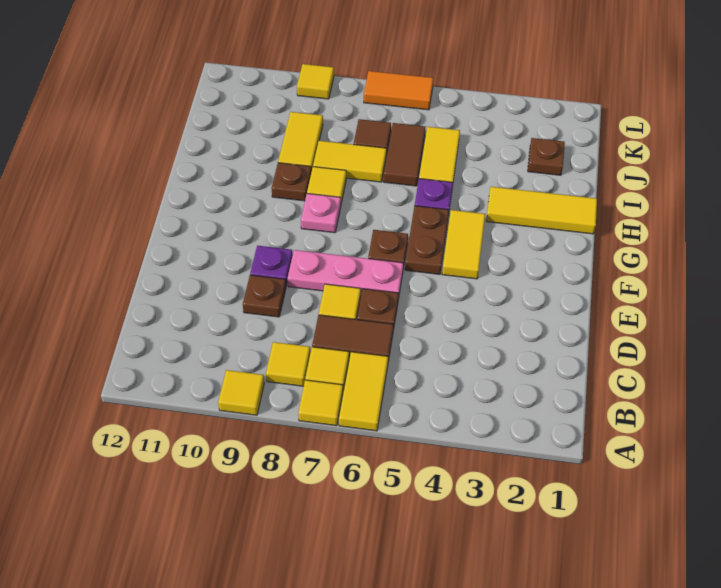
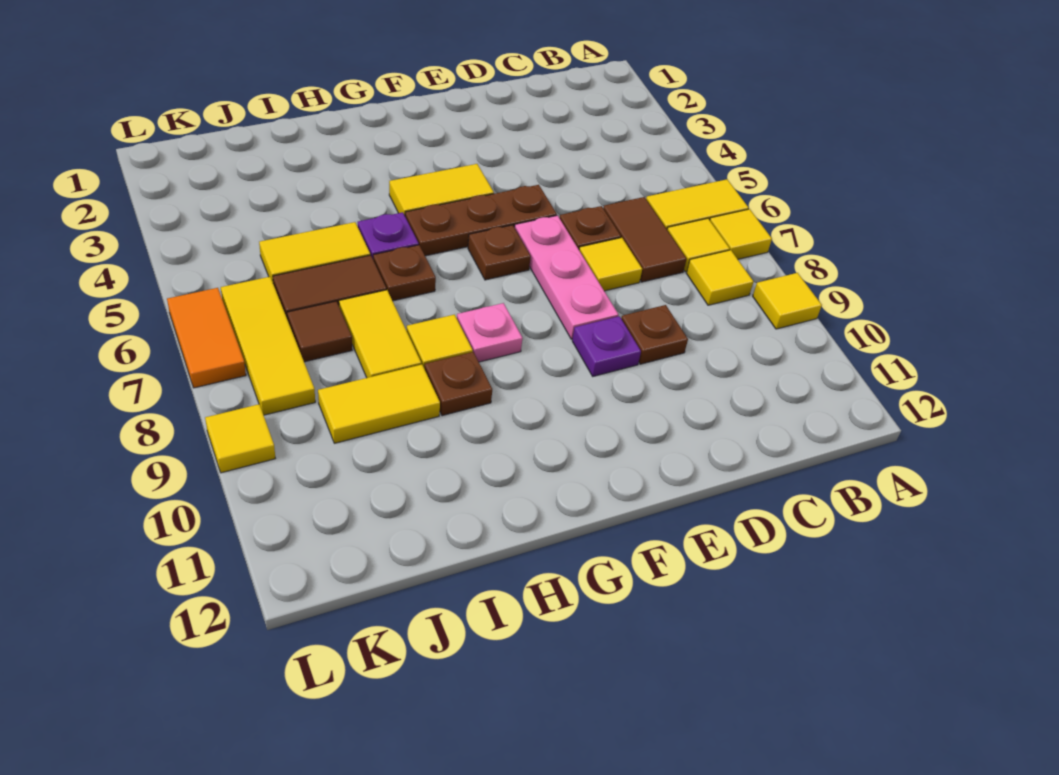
brown plate F5:G5 level 1 -> brown plate E5:G5 level 1
yellow tile H1:H3 level 1 -> yellow tile K6:K8 level 1
brown plate J2 level 1 -> brown plate H6 level 1

